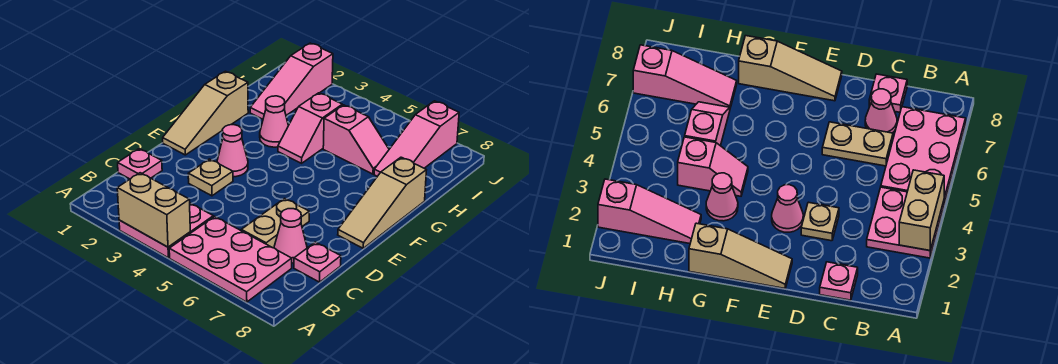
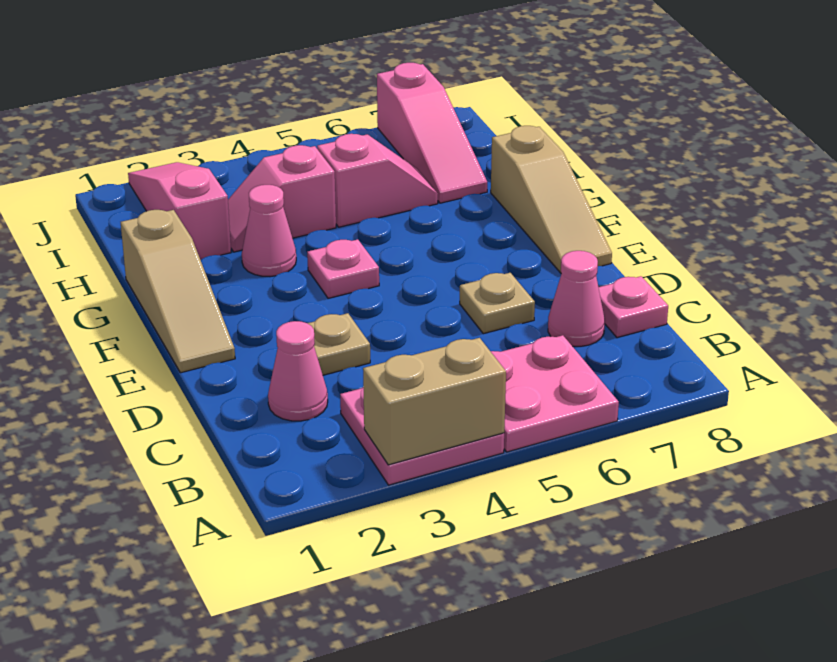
pink plate A5:B7 level 1 -> pink plate A5:B6 level 1
pink plate C1 level 1 -> pink plate F4 level 1
tan plate C6:D6 level 1 -> tan plate D6 level 1
pink cone E3 level 1 -> pink cone C2 level 1
pink slope G4:H4 level 1 top H -> pink slope H3:H4 level 1 top 4
pink slope H2:J2 level 1 top J -> pink slope H2:J2 level 1 top H

